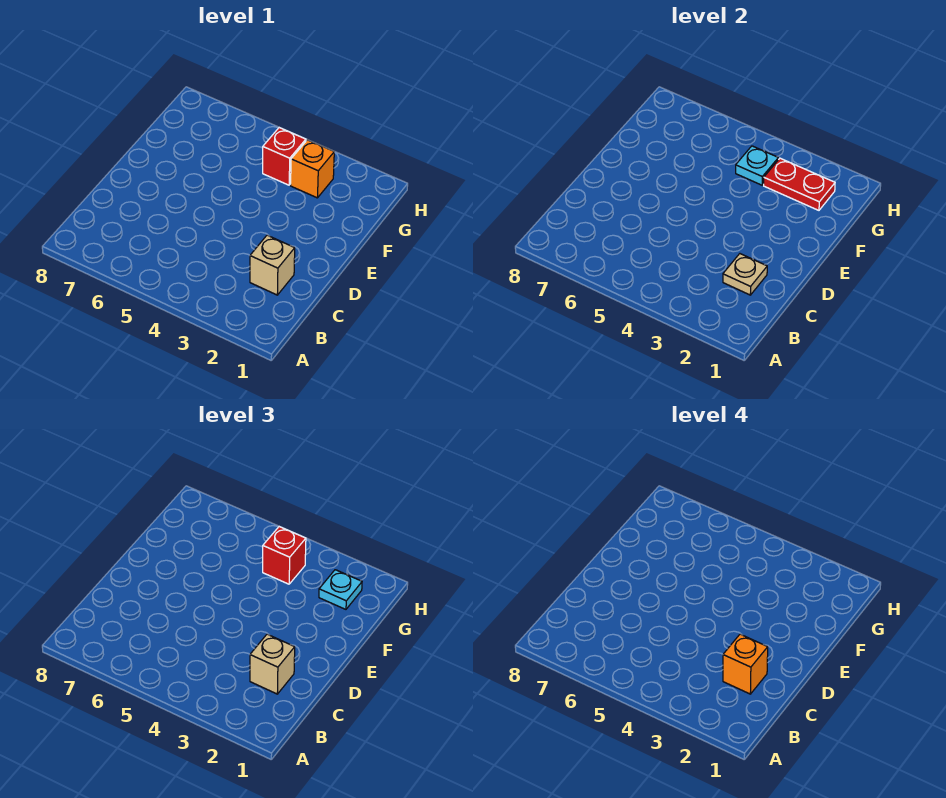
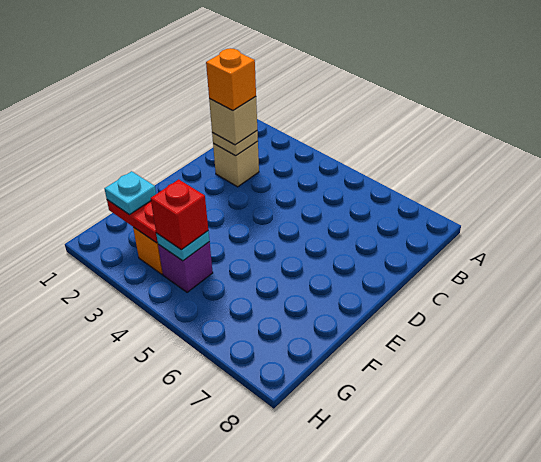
red brick G4 level 1 -> purple brick G4 level 1

